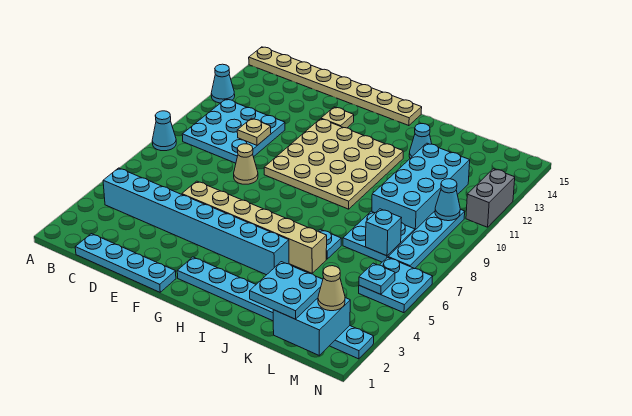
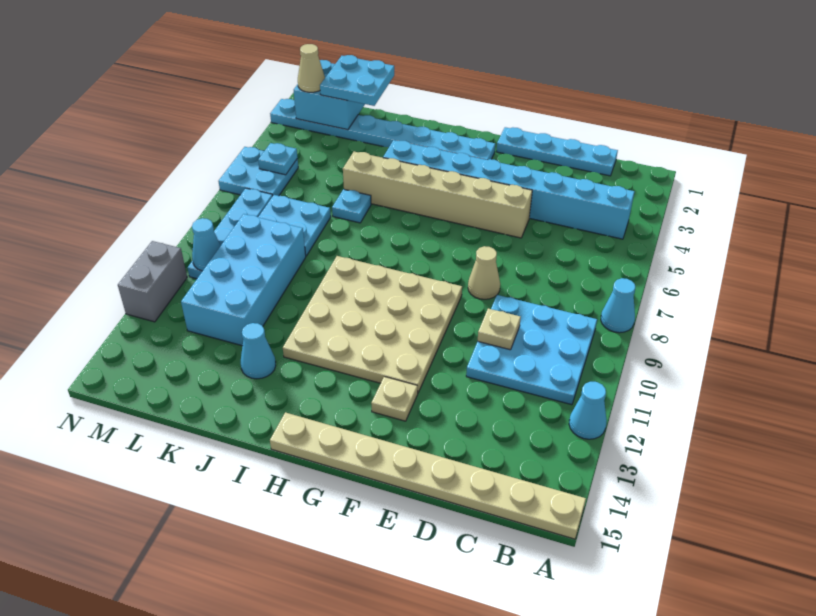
cyan brick L7 level 2 -> none

